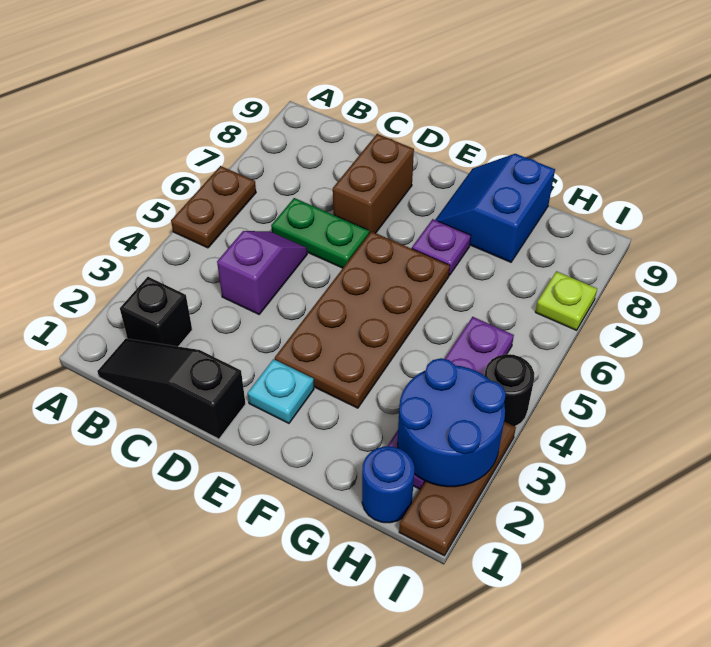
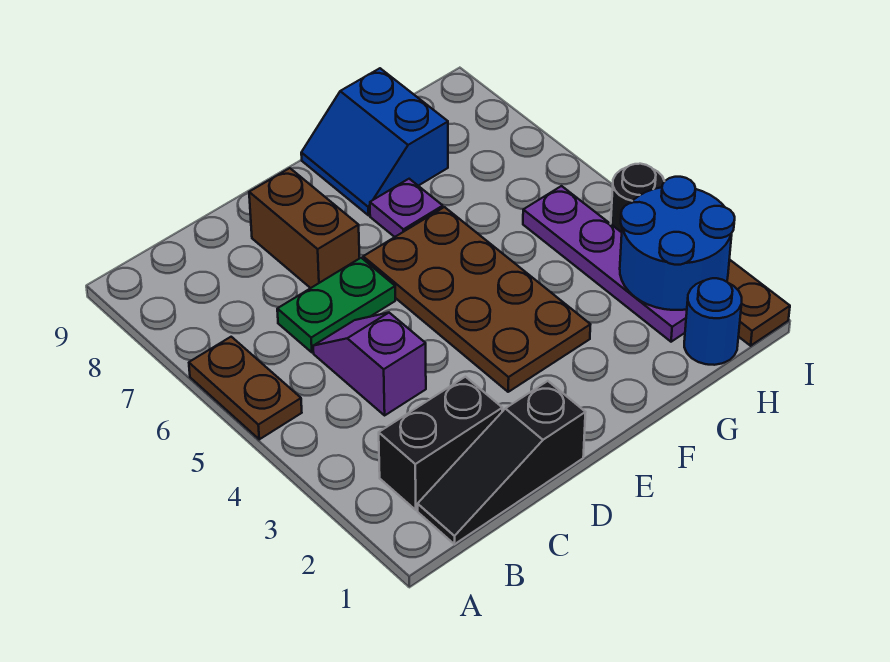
black brick B2 level 1 -> black brick B2:C2 level 1
cyan plate E2 level 1 -> none
lime plate I7 level 1 -> none

